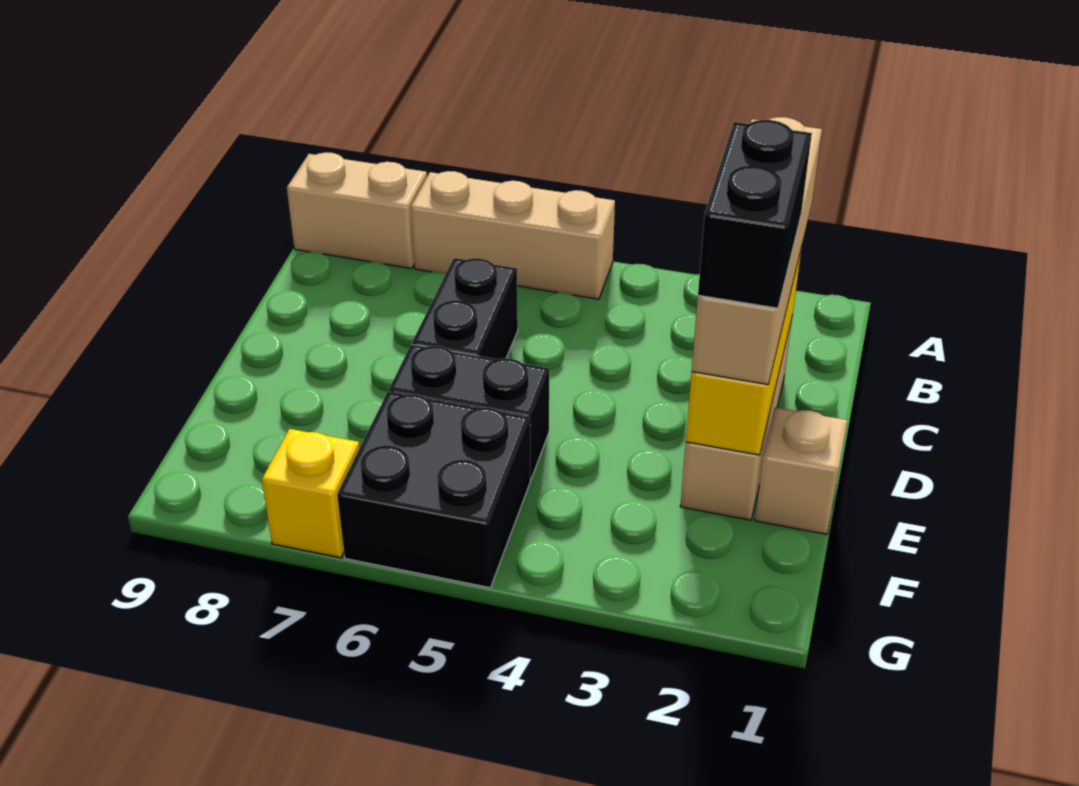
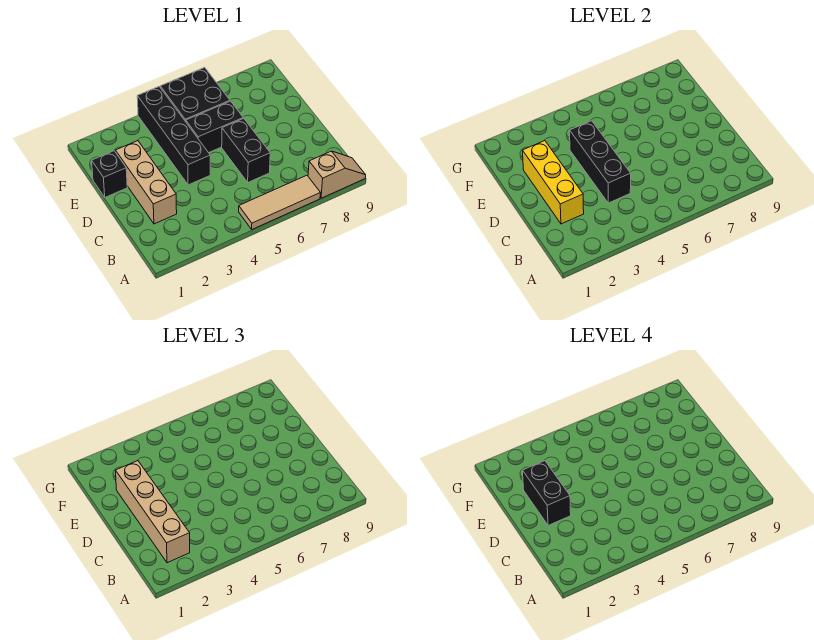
tan brick A5:A7 level 1 -> tan tile A5:A7 level 1
tan brick A8:A9 level 1 -> tan slope A8:A9 level 1 top 8
none -> black brick C4:E4 level 2
none -> black brick D4:G4 level 1
tan brick E1 level 1 -> black brick E1 level 1
yellow brick G7 level 1 -> none

